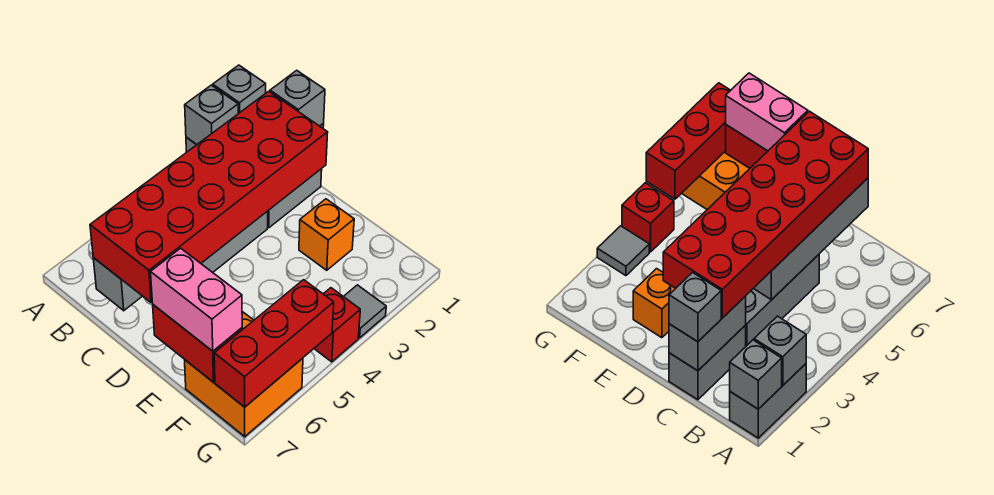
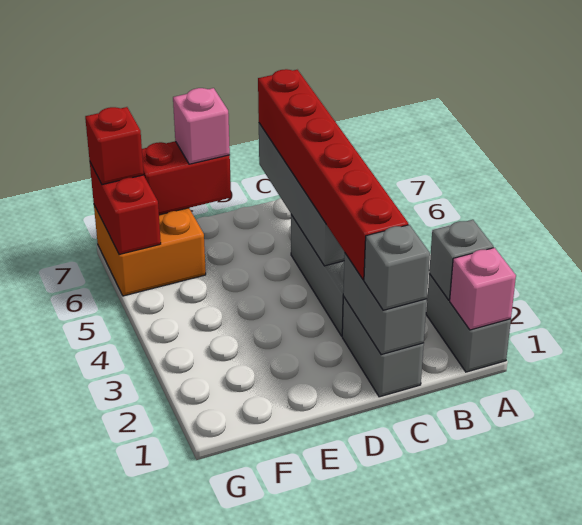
grey brick A1 level 2 -> pink brick A1 level 2
red brick C2:D7 level 3 -> red brick C2:C7 level 3
orange brick E2 level 1 -> none
pink brick E7:F7 level 3 -> pink brick E7 level 3
grey tile G3 level 1 -> none
red brick G4 level 1 -> red brick G7 level 3
red brick G5:G7 level 2 -> red brick G6:G7 level 2

